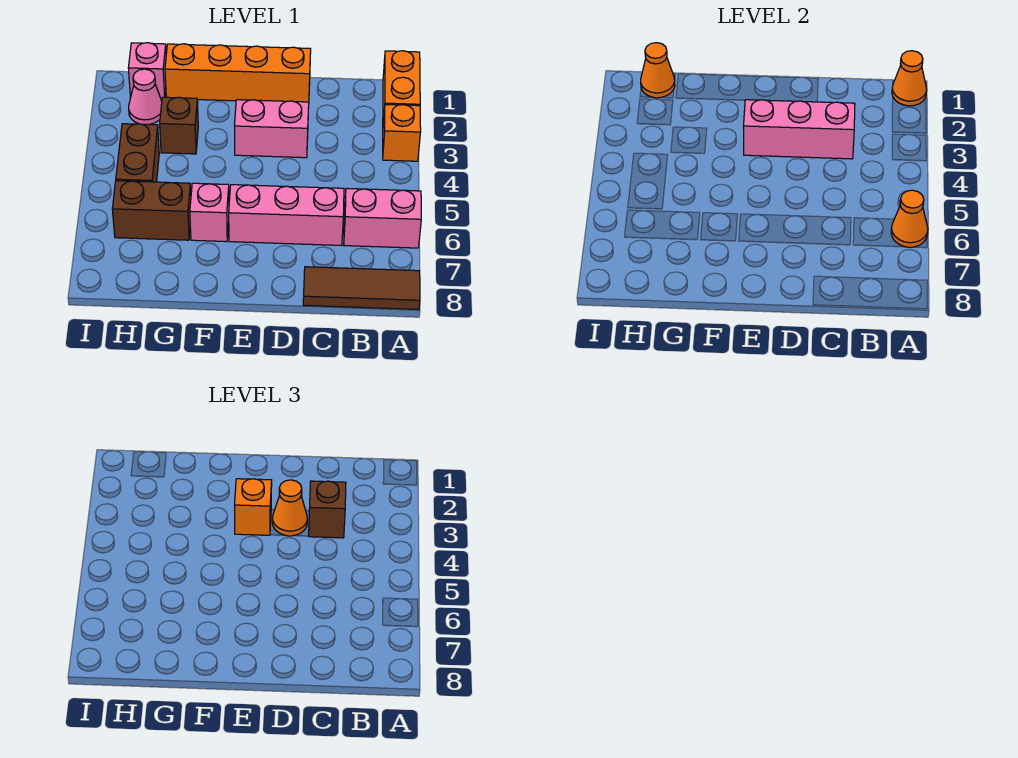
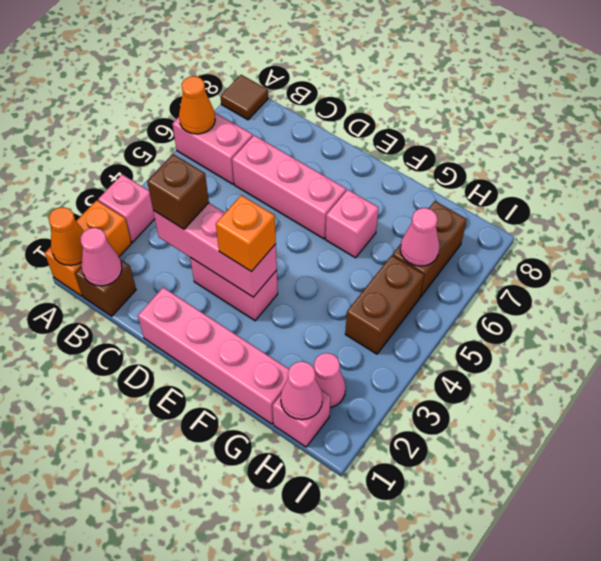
orange brick A3 level 1 -> pink brick A3 level 1
brown tile A8:C8 level 1 -> brown tile A8 level 1
none -> pink cone B1 level 2
orange brick D1:G1 level 1 -> pink brick D1:G1 level 1
orange cone D3 level 3 -> none
brown brick G3 level 1 -> brown brick B1 level 1
brown brick G6:H6 level 1 -> brown brick H6:H7 level 1
orange cone H1 level 2 -> pink cone H1 level 2
none -> pink cone H6 level 2

